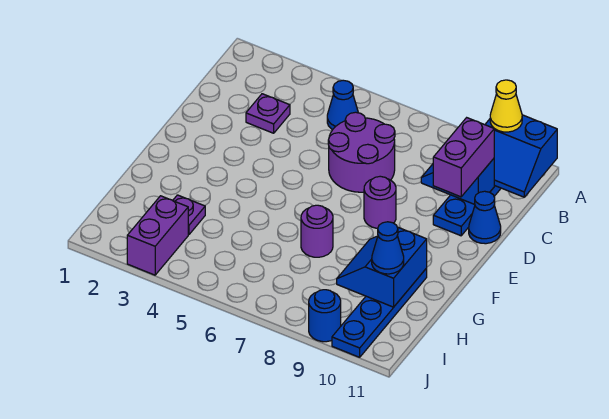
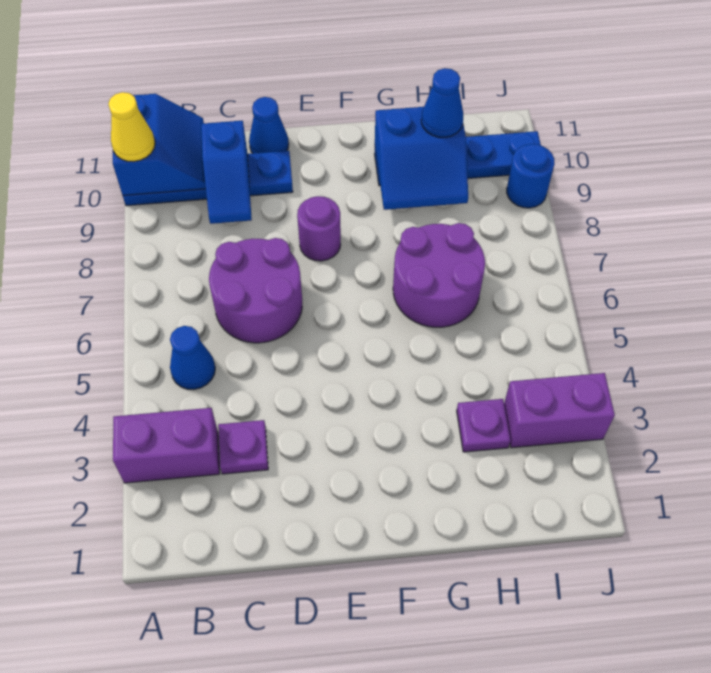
purple brick C10:D10 level 3 -> purple brick A3:B3 level 1
purple round brick G7 level 1 -> purple round brick G6:H7 level 1

